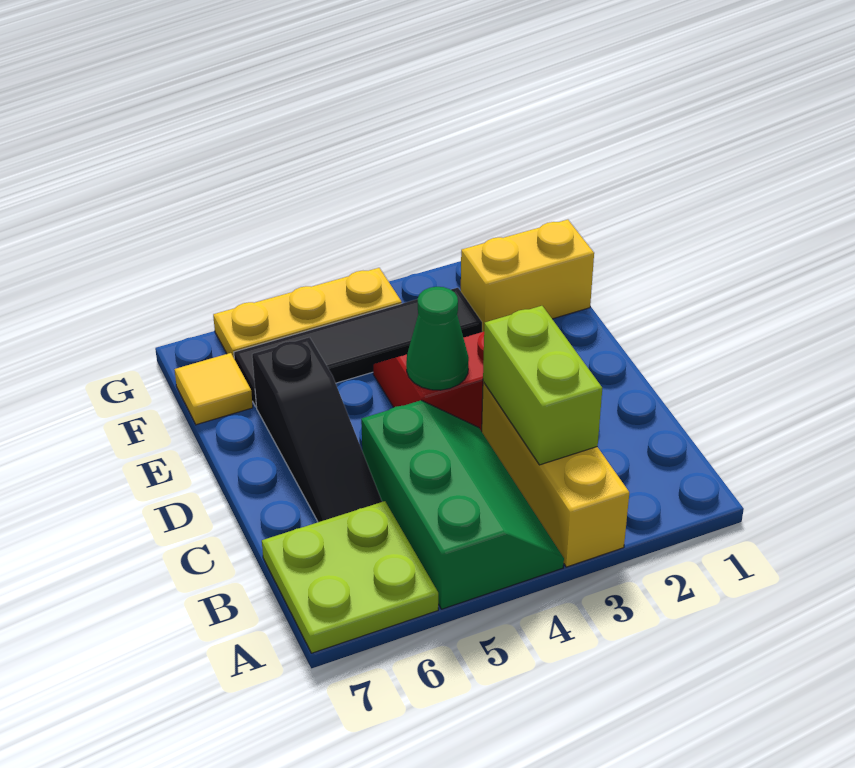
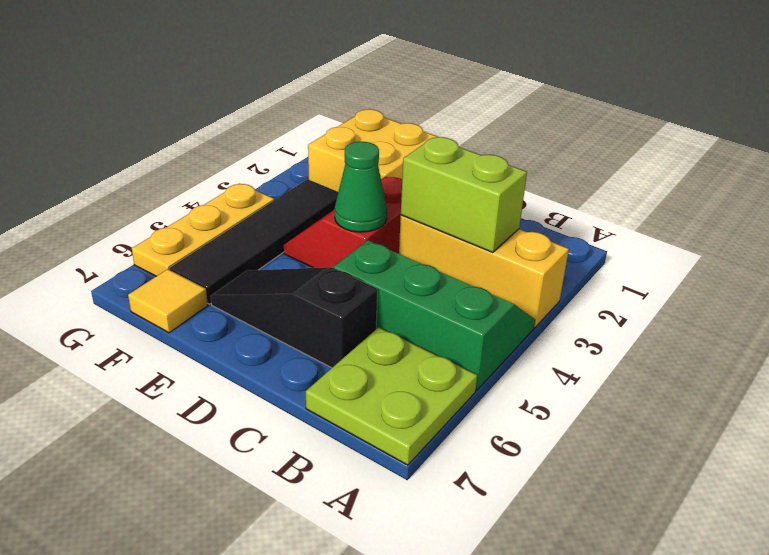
black slope C6:E6 level 1 top E -> black slope C6:E6 level 1 top C
yellow brick F1:F2 level 1 -> yellow brick E1:F2 level 1

